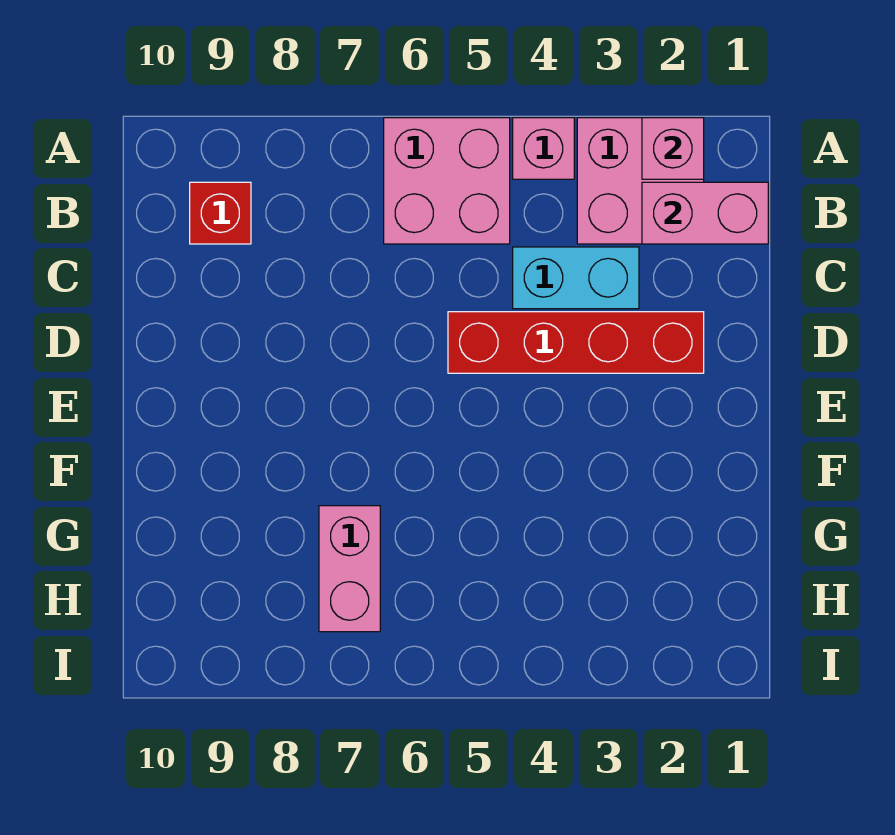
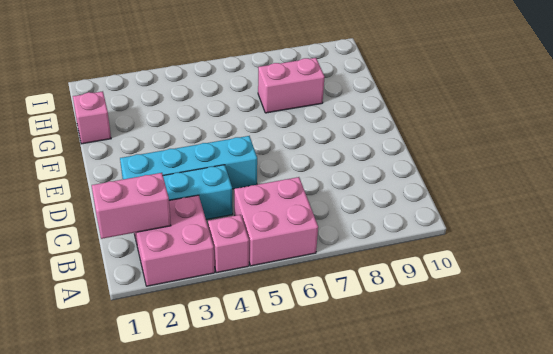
pink brick A2 level 2 -> pink brick G1 level 1
red brick B9 level 1 -> none
red brick D2:D5 level 1 -> cyan brick D2:D5 level 1
pink brick G7:H7 level 1 -> pink brick G7:G8 level 1

